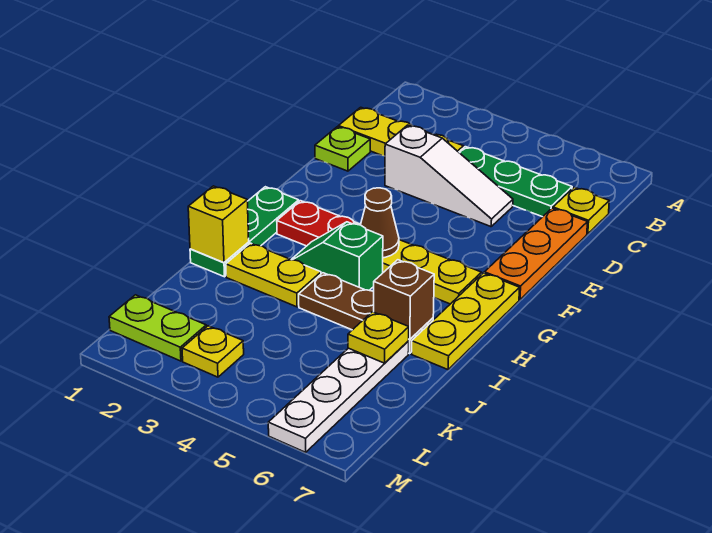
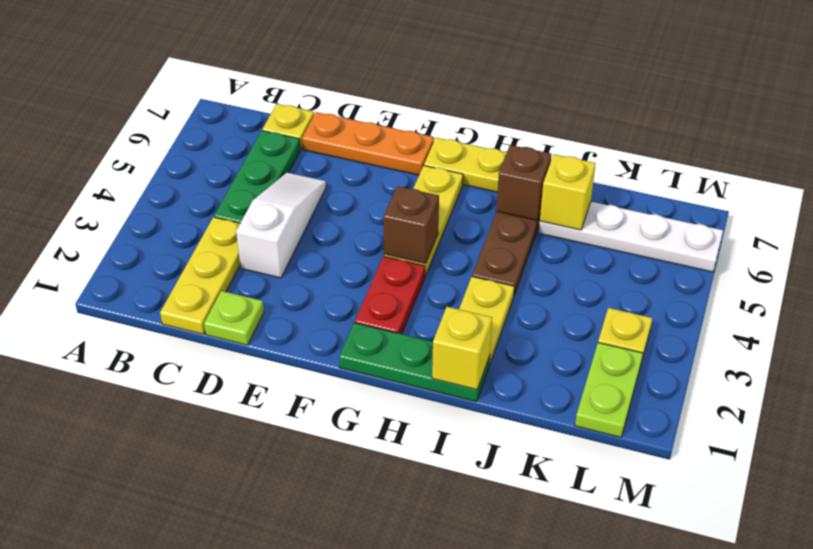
brown cone G4 level 2 -> brown brick G4 level 2
green slope H3:H4 level 1 top 4 -> none
yellow plate J6 level 2 -> yellow brick J6 level 2

